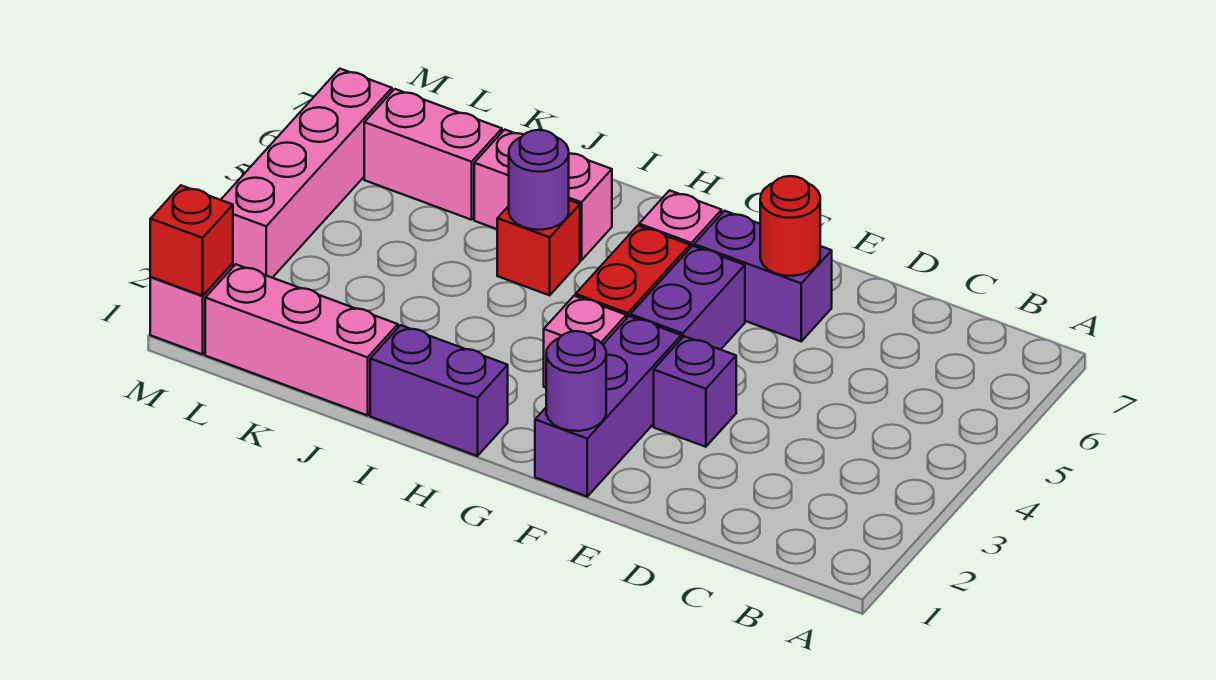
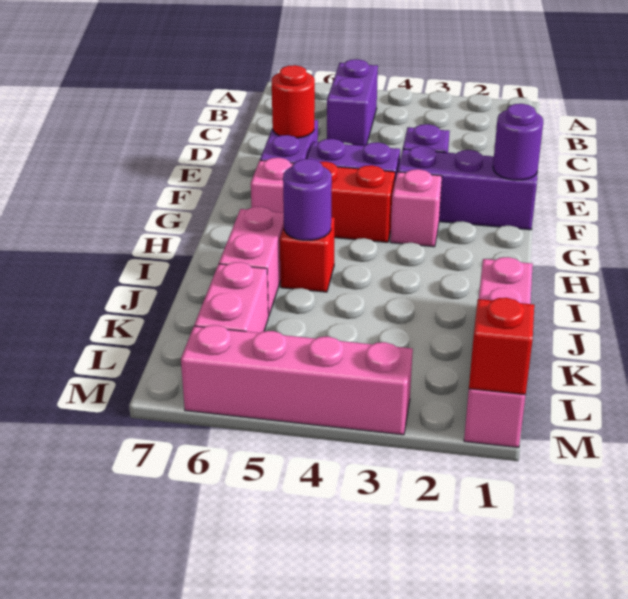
purple brick H1:I1 level 1 -> purple brick B5:C5 level 1

